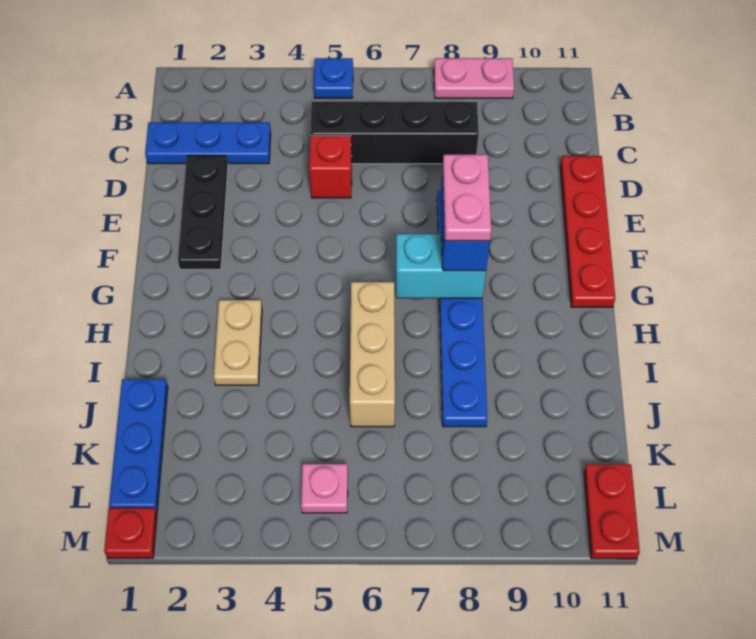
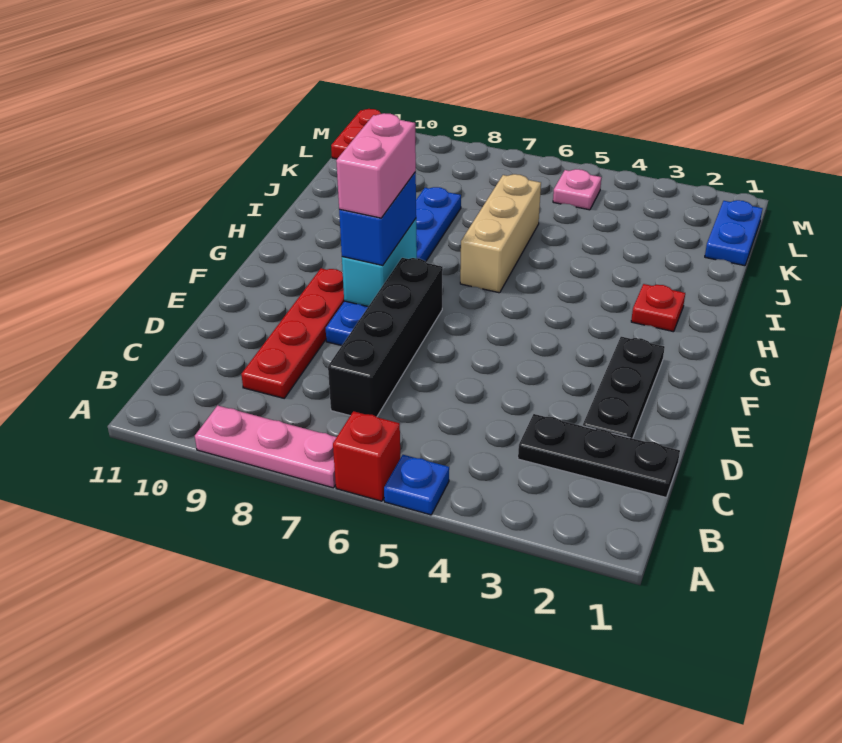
pink plate A8:A9 level 1 -> pink plate A7:A9 level 1
blue plate C1:C3 level 1 -> black plate C1:C3 level 1
black brick C5:C8 level 1 -> black brick C7:F7 level 1
red brick D5 level 1 -> red brick A6 level 1
red plate D11:G11 level 1 -> red plate C9:F9 level 1
pink plate F8:G8 level 4 -> pink brick F8:G8 level 4
cyan brick G7:G8 level 2 -> cyan brick F8:G8 level 2
tan plate H3:I3 level 1 -> none
blue plate J1:L1 level 1 -> blue plate K1:L1 level 1
red plate M1 level 1 -> red plate H2 level 1

